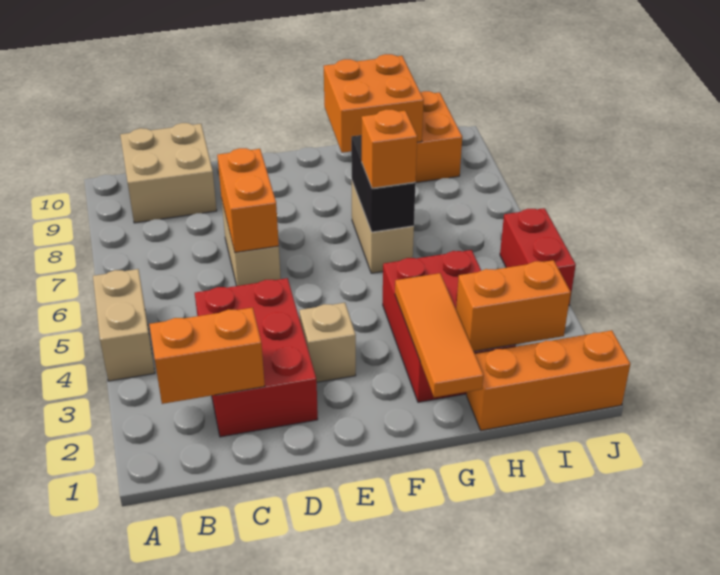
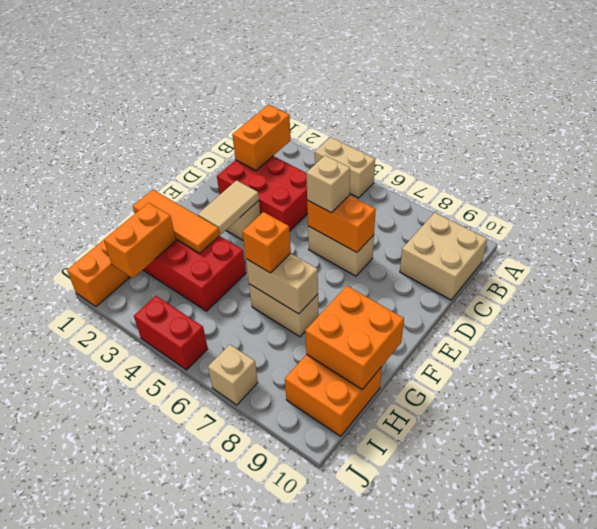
none -> tan brick D6 level 3
none -> tan tile E3:F3 level 2
black brick G6:G7 level 2 -> tan brick G6:G7 level 2
none -> tan brick J7 level 1

